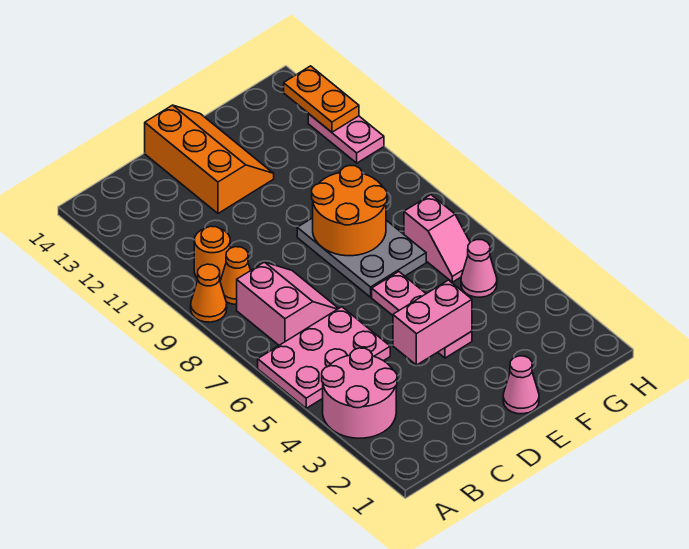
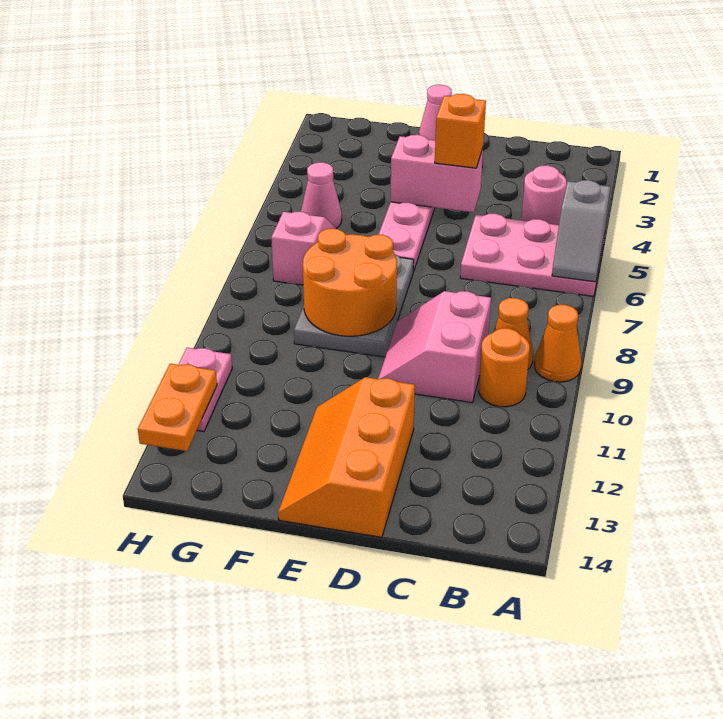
pink round brick A3:B4 level 1 -> pink round brick B4 level 1
none -> grey slope A5:A6 level 2 top 5
pink slope B7:C8 level 1 top B -> pink slope C9:D10 level 1 top C
none -> orange brick D4 level 3

